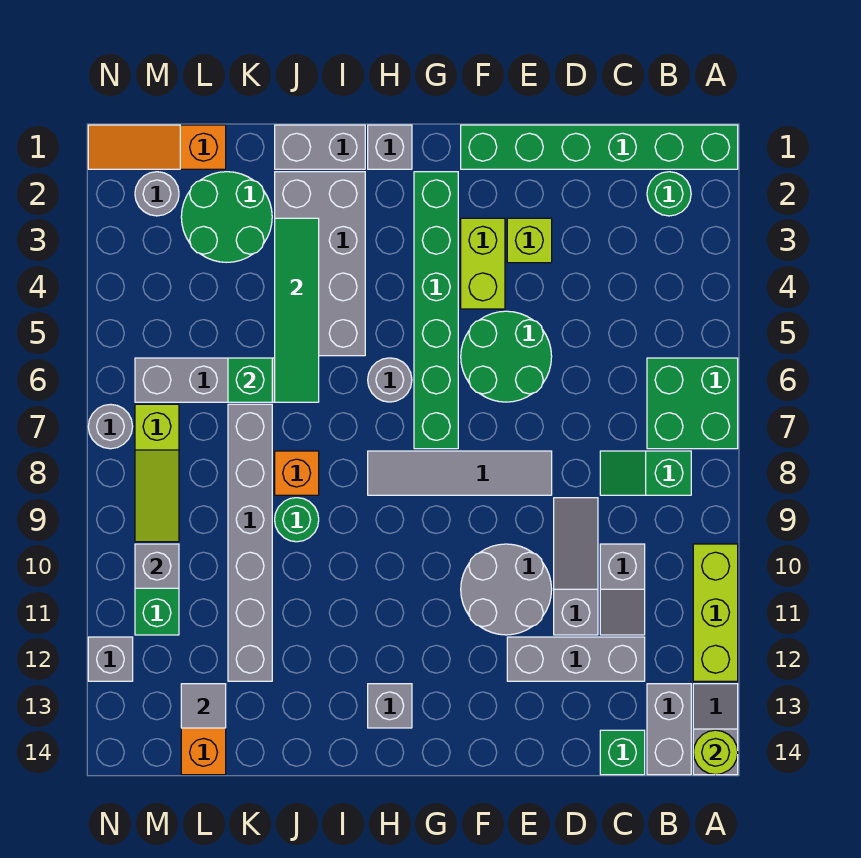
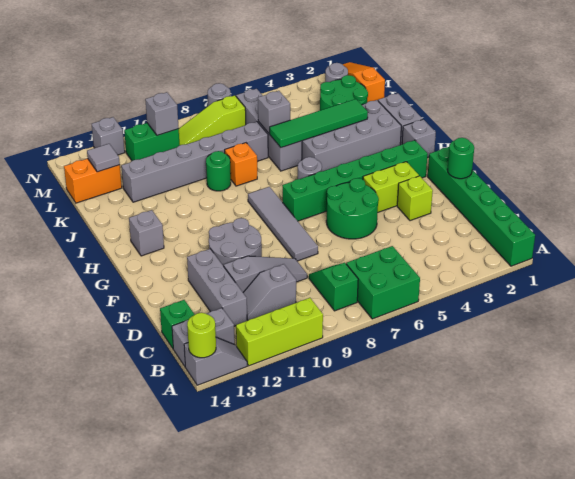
green round brick B2 level 1 -> green round brick E1 level 2
green brick K6 level 2 -> grey brick K6 level 2

